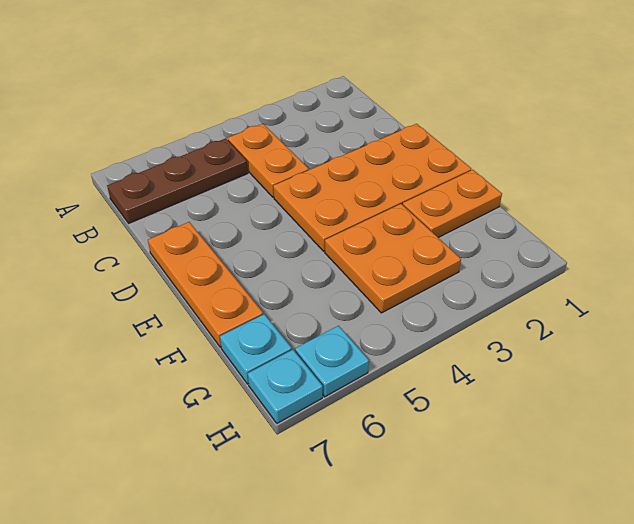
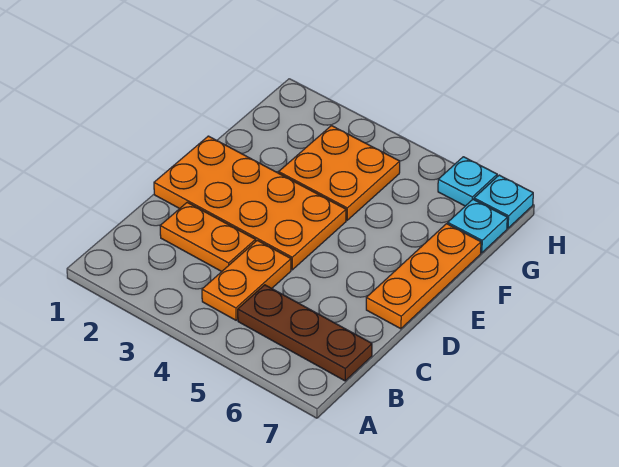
orange plate F1:F2 level 1 -> orange plate C2:C3 level 1

